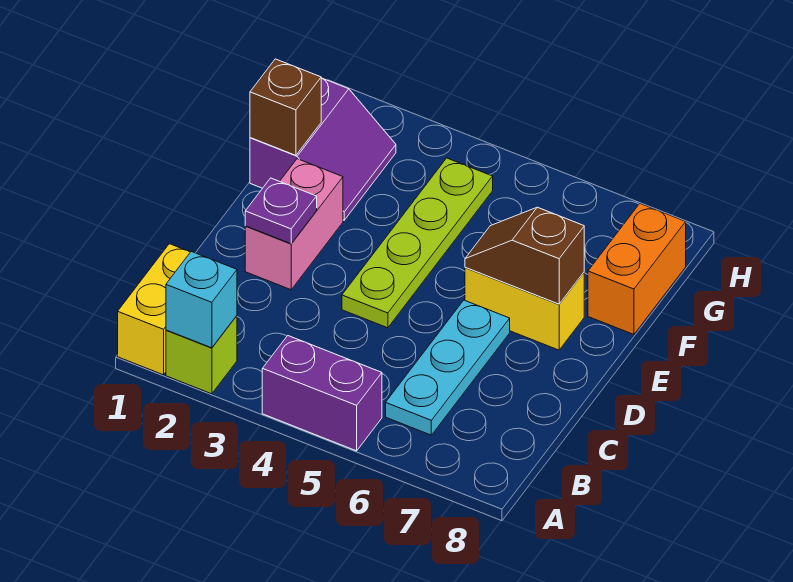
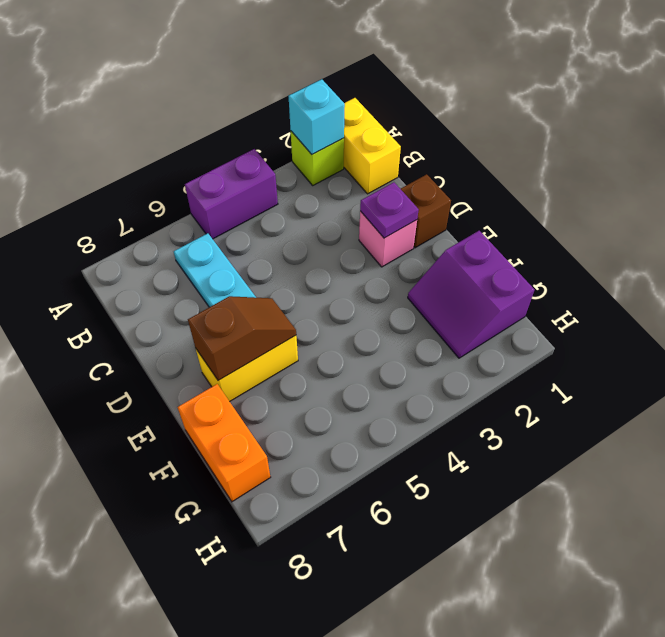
pink brick D2:E2 level 1 -> pink brick D2 level 1
lime plate D4:G4 level 1 -> none
brown brick F1 level 2 -> brown brick D1 level 1

